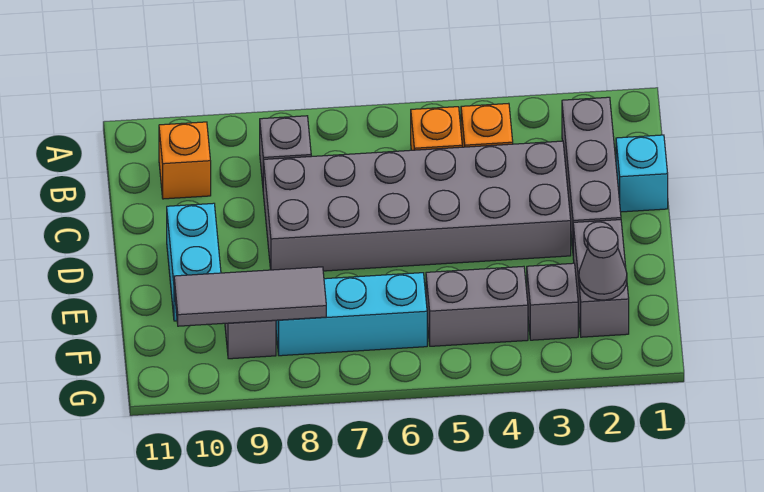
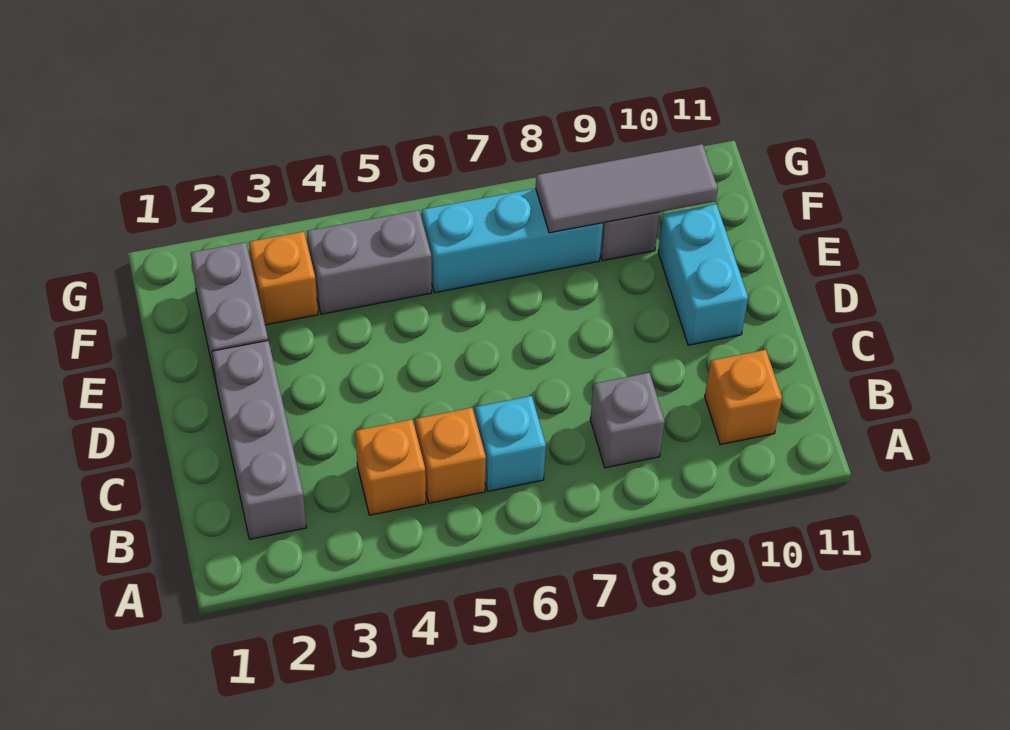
cyan brick C1 level 1 -> cyan brick B6 level 1
grey brick C3:D8 level 1 -> none
grey cone F2 level 2 -> none
grey brick F3 level 1 -> orange brick F3 level 1

